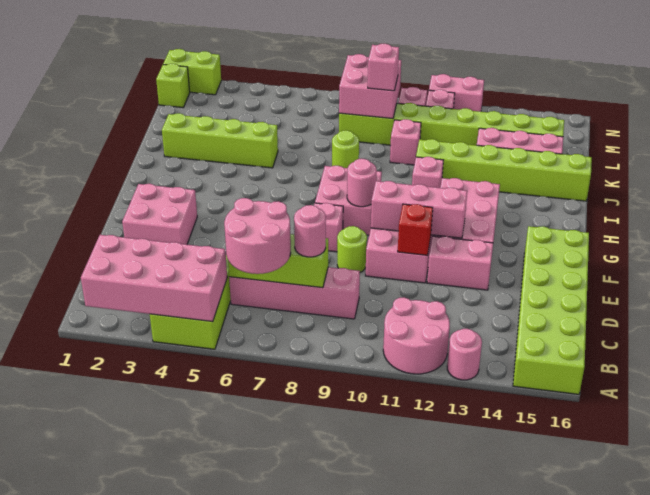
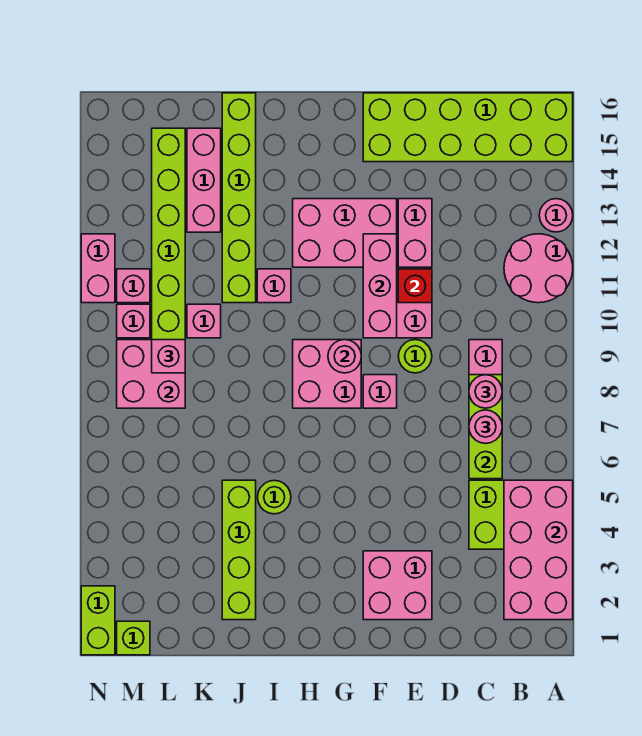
pink round brick B6:C7 level 3 -> pink round brick C7 level 3
lime round brick J8 level 1 -> lime round brick I5 level 1

